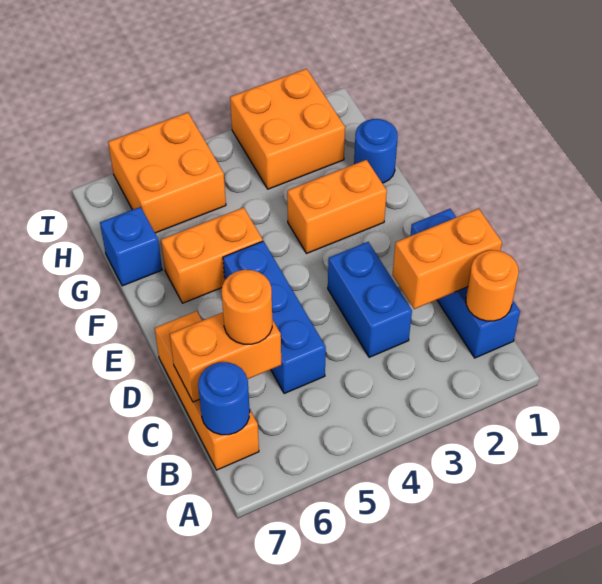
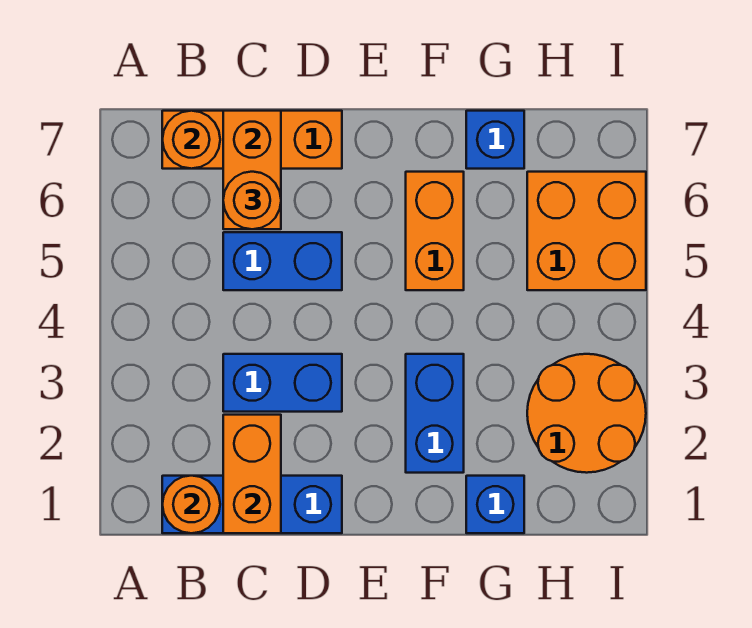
blue round brick B7 level 2 -> orange round brick B7 level 2
blue brick C5:E5 level 1 -> blue brick C5:D5 level 1
orange brick F2:F3 level 1 -> blue brick F2:F3 level 1
blue round brick G1 level 1 -> blue brick G1 level 1
orange brick H2:I3 level 1 -> orange round brick H2:I3 level 1

